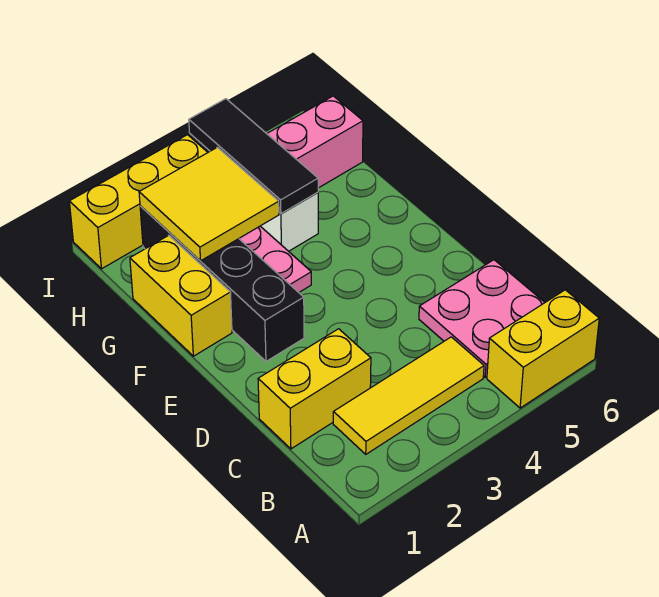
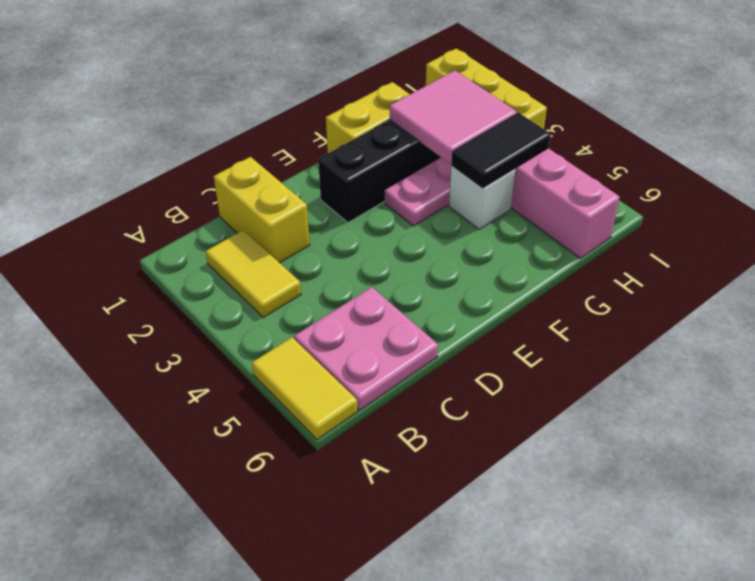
yellow brick A5:A6 level 1 -> yellow tile A5:A6 level 1
yellow tile B2:B4 level 1 -> yellow tile B2:B3 level 1
yellow tile G2:H3 level 2 -> pink tile G2:H3 level 2
black tile G4:I4 level 2 -> black tile G4:H4 level 2

